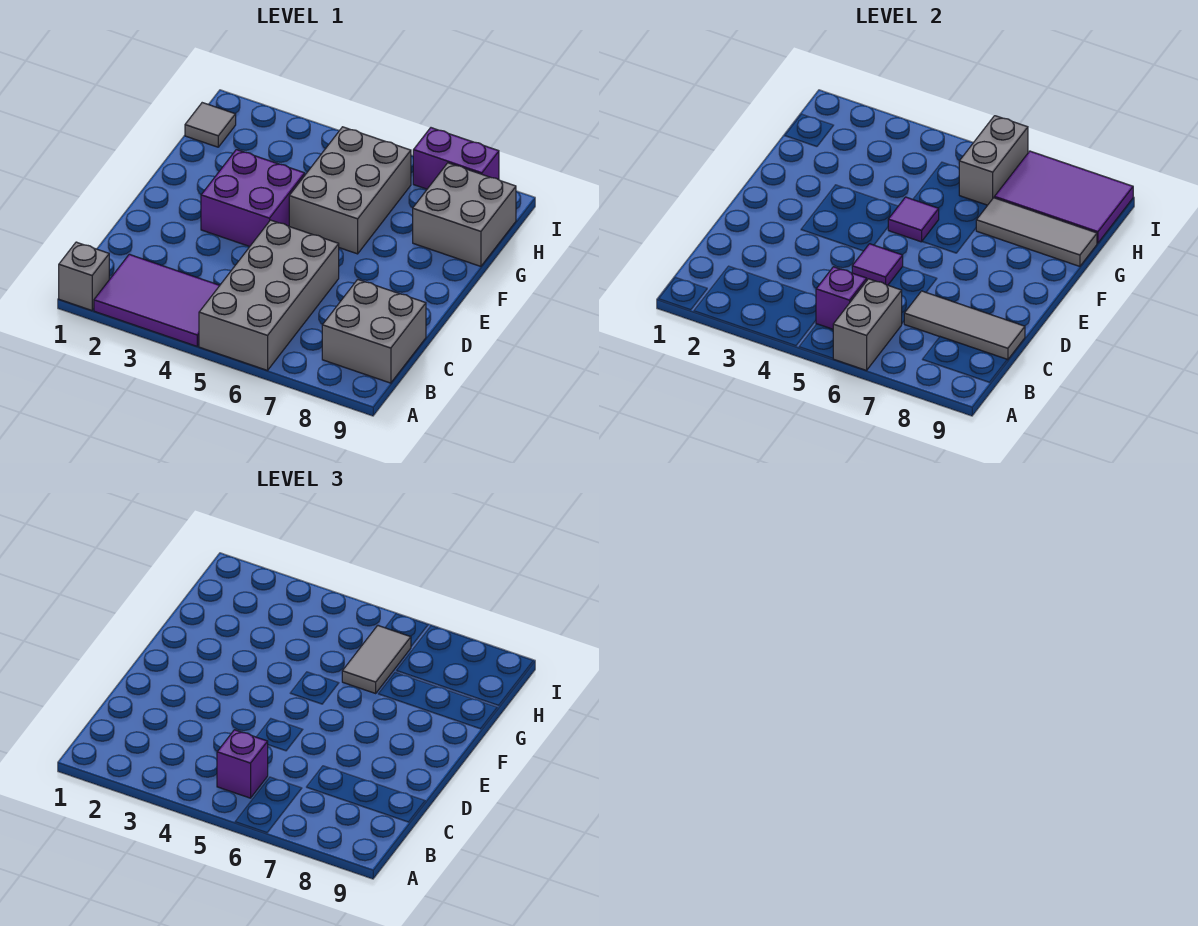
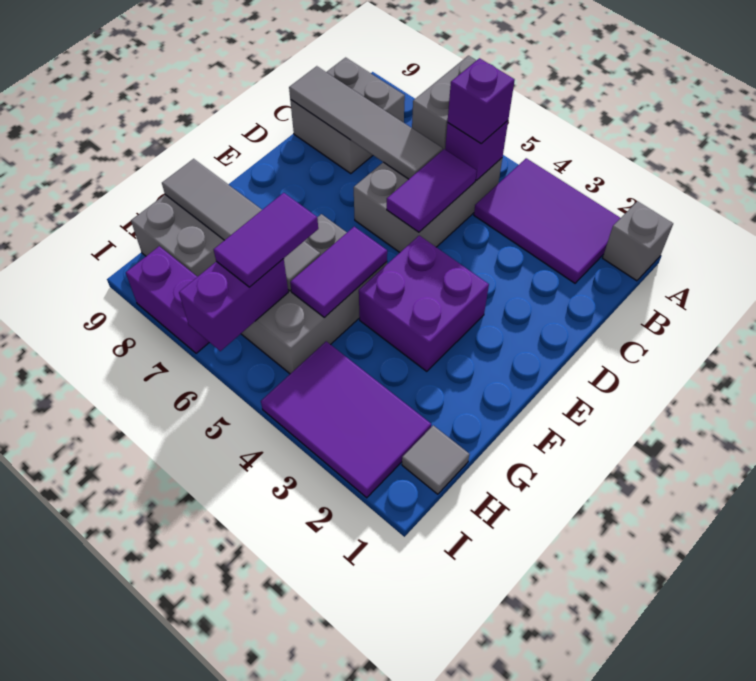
grey brick A5:D6 level 1 -> grey brick B5:D6 level 1
grey tile C7:C9 level 2 -> grey tile C6:C9 level 2
purple tile D5 level 2 -> purple tile C5:D5 level 2
purple tile F5 level 2 -> purple tile F5:G5 level 2
grey tile G6:H6 level 3 -> purple tile G6:H6 level 3
grey tile G7:G9 level 2 -> grey tile G6:G9 level 2
grey brick H6:I6 level 2 -> purple brick H6:I6 level 2
purple tile H7:I9 level 2 -> purple tile H2:I4 level 1

